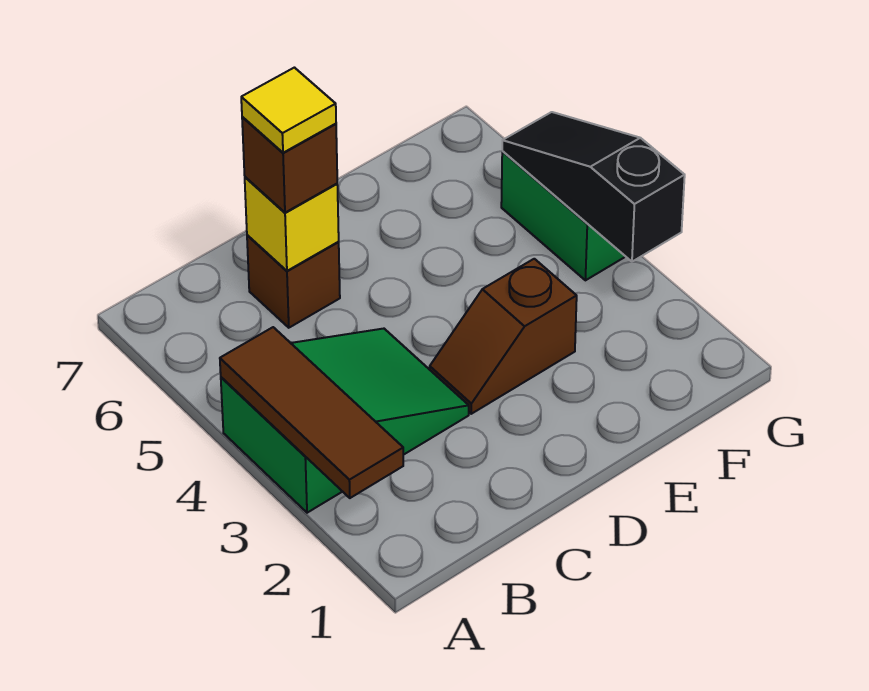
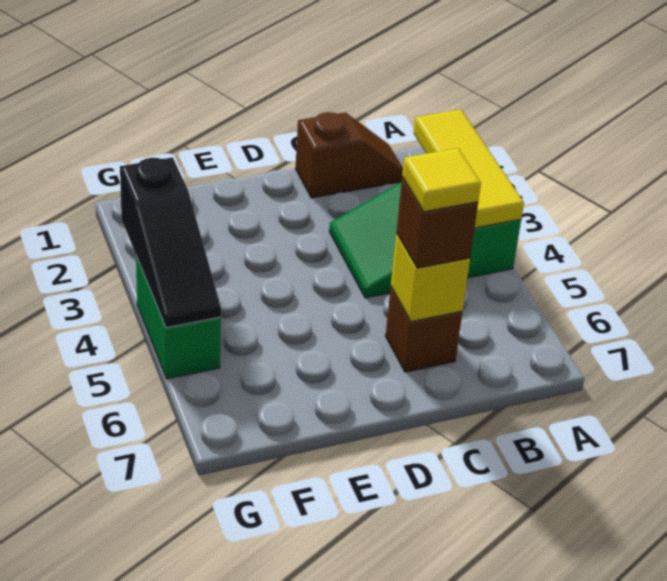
brown tile A2:A4 level 2 -> yellow tile A2:A4 level 2
brown slope D3:E3 level 1 top E -> brown slope B1:C1 level 1 top C

